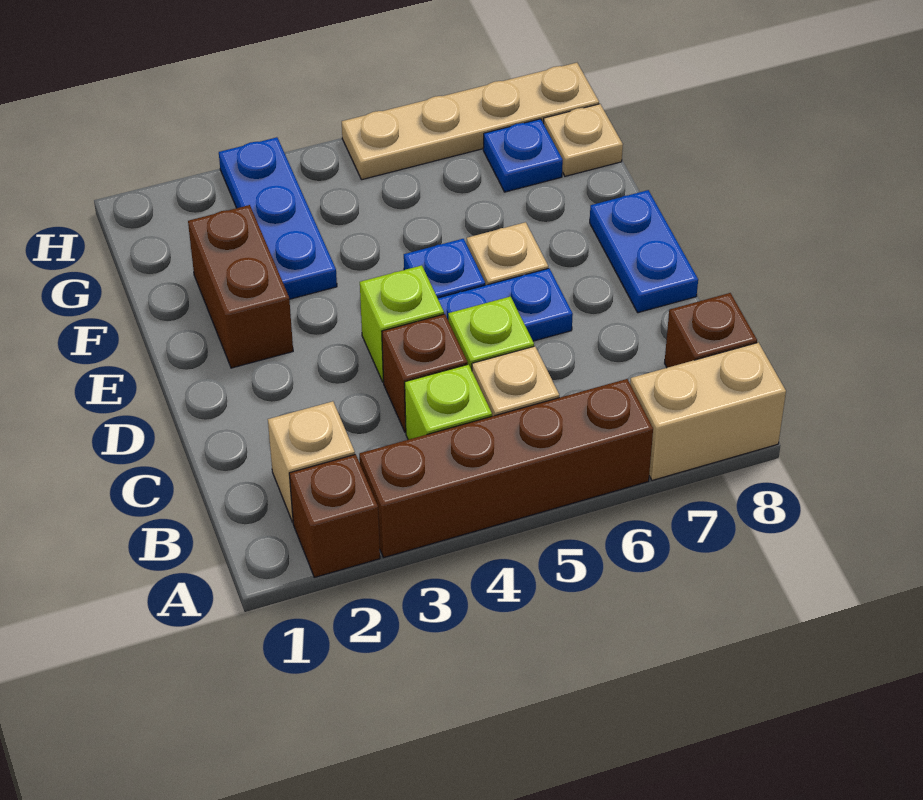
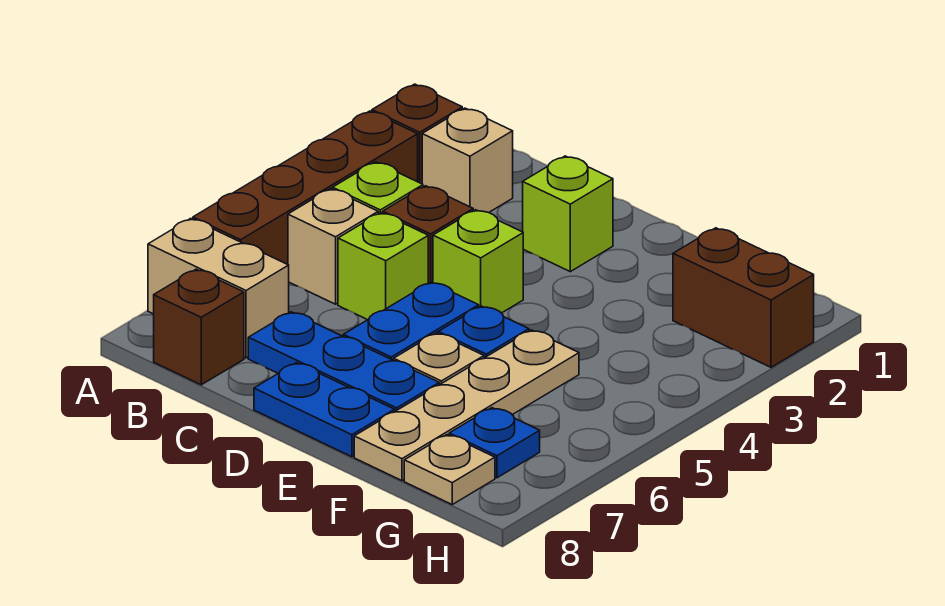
tan brick A7:A8 level 1 -> tan brick A7:B7 level 1
none -> lime brick D2 level 1
brown brick E2:F2 level 1 -> brown brick G2:H2 level 1
blue plate F3:H3 level 1 -> blue plate C7:E7 level 1
tan plate H5:H8 level 1 -> tan plate F5:F8 level 1

